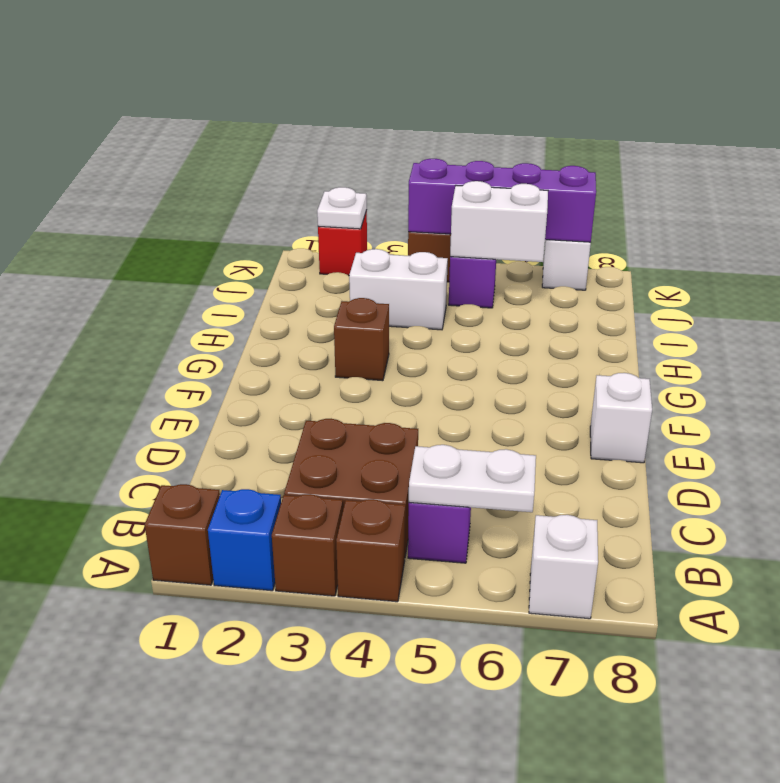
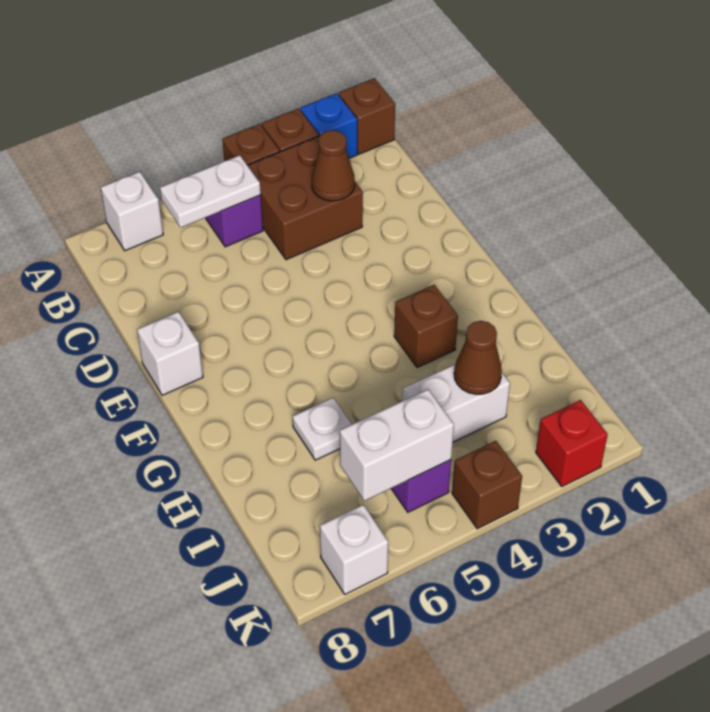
none -> brown cone C3 level 2
none -> brown cone I3 level 2
white plate K2 level 2 -> white plate H6 level 1
purple brick K4:K7 level 2 -> none

